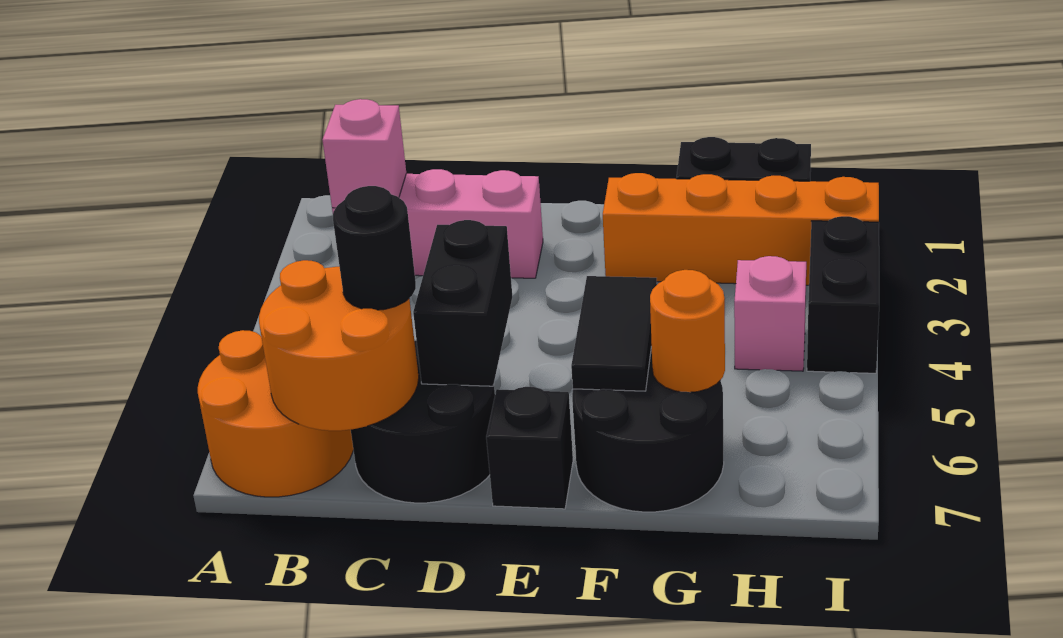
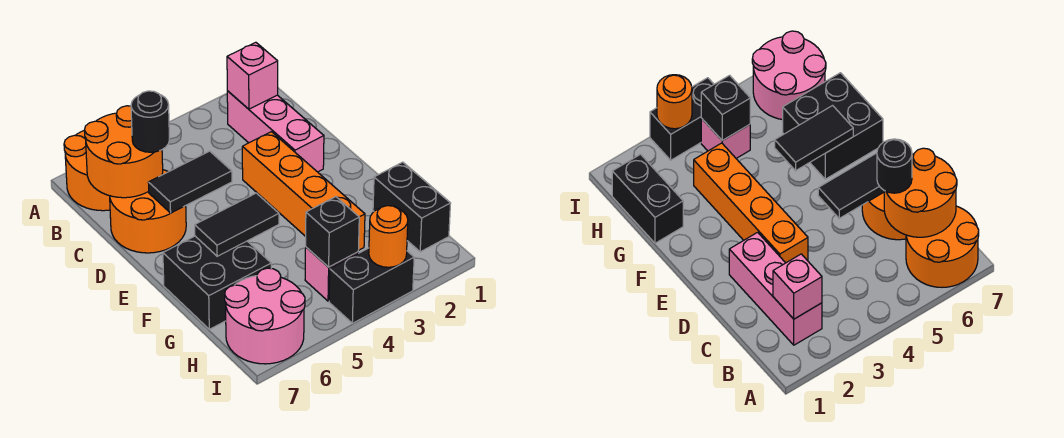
black round brick C6:D7 level 1 -> orange round brick C6:D7 level 1
black brick D5:D6 level 2 -> black tile D5:D6 level 2
black brick E7 level 1 -> black brick H4 level 2
orange brick F2:I2 level 1 -> orange brick D3:G3 level 1
black round brick F6:G7 level 1 -> black brick F6:G7 level 1
orange round brick G6 level 2 -> orange round brick I3 level 2
none -> pink round brick H6:I7 level 1

